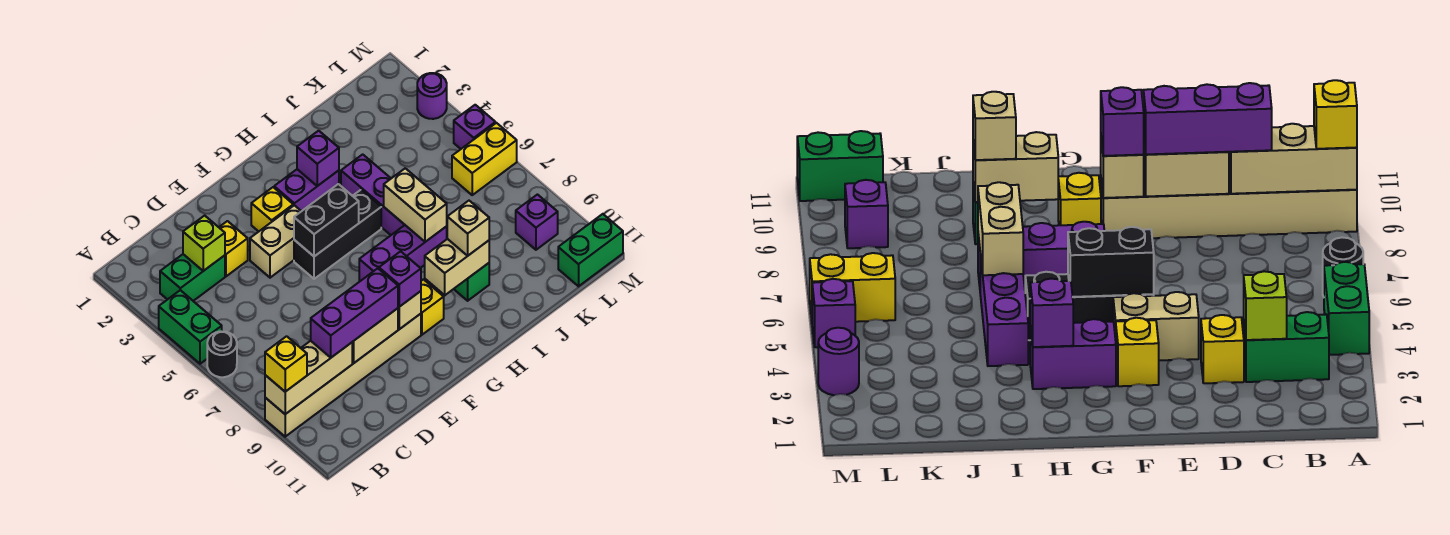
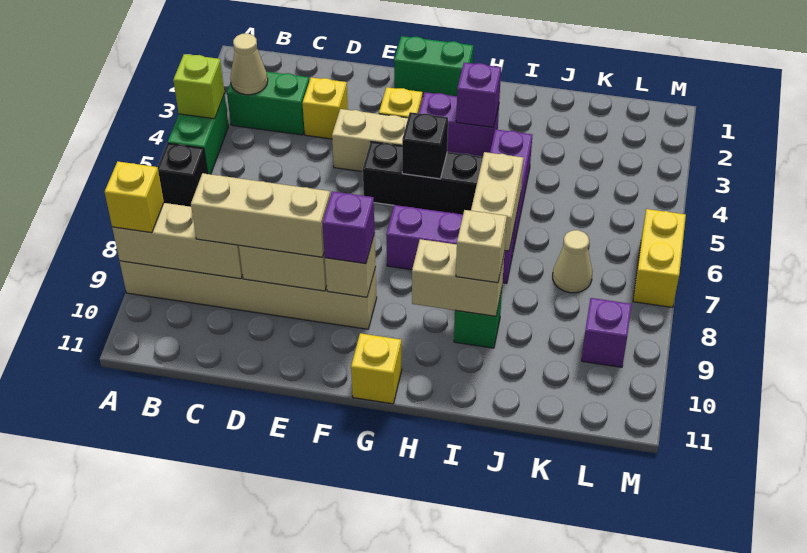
black round brick A6 level 1 -> black brick A6 level 1
none -> tan cone B3 level 2
lime brick C3 level 2 -> lime brick A4 level 2
purple brick C9:E9 level 3 -> tan brick C9:E9 level 3
black brick F5:G5 level 2 -> black brick G5 level 2
yellow brick G9 level 1 -> yellow brick G11 level 1
none -> tan cone K7 level 1
yellow brick L6:M6 level 1 -> yellow brick M6:M7 level 1
green brick L11:M11 level 1 -> green brick F1:G1 level 1
purple round brick M3 level 1 -> none
purple brick M5 level 1 -> none

